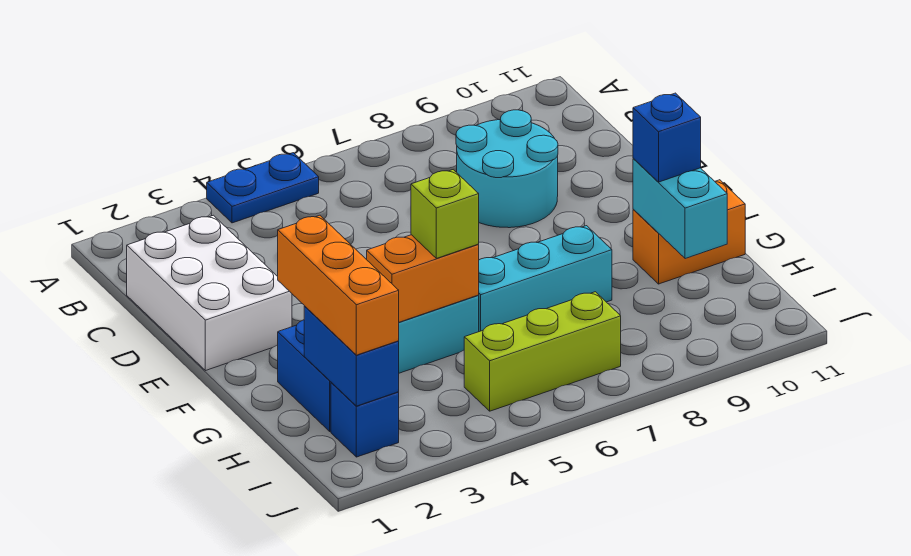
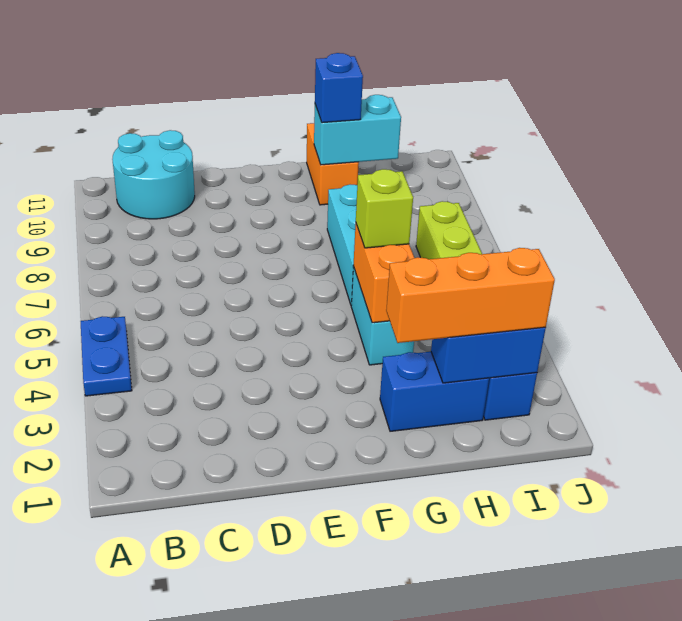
white brick C1:E2 level 1 -> none
cyan round brick C8:D9 level 1 -> cyan round brick B10:C11 level 1

